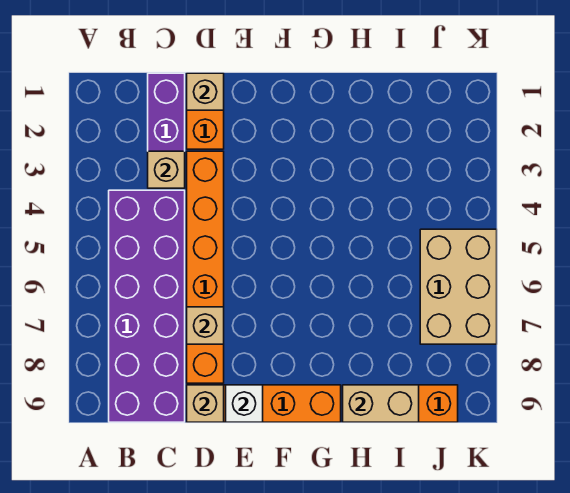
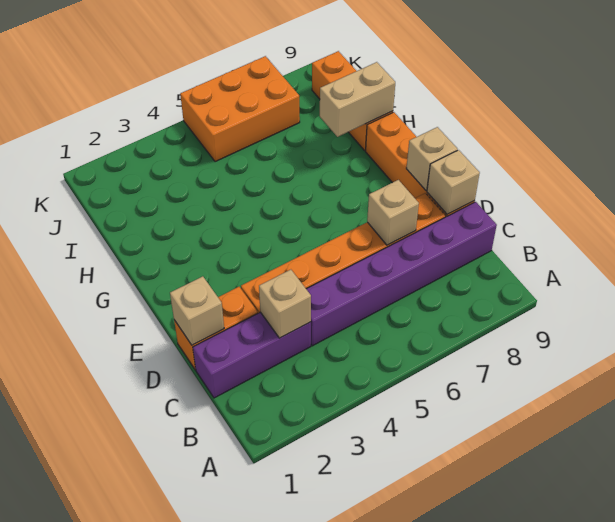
purple brick B4:C9 level 1 -> purple brick C4:C9 level 1
white brick E9 level 2 -> tan brick E9 level 2
tan brick H9:I9 level 2 -> tan brick H8:H9 level 2
tan brick J5:K7 level 1 -> orange brick J5:K7 level 1

